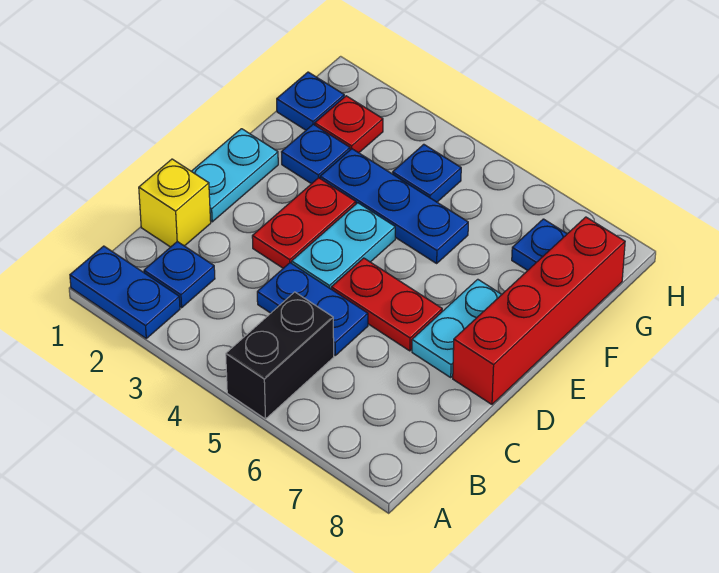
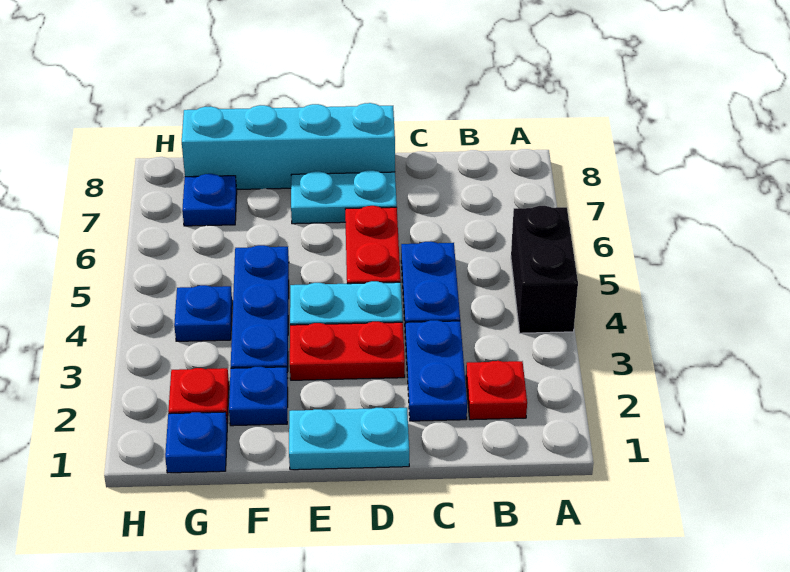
blue plate A1:A2 level 1 -> blue plate C2:C3 level 1
black brick A5:B5 level 1 -> black brick A4:A5 level 1
blue plate B2 level 1 -> red plate B2 level 1
yellow brick C1 level 1 -> none
red brick D8:G8 level 1 -> cyan brick D8:G8 level 1

